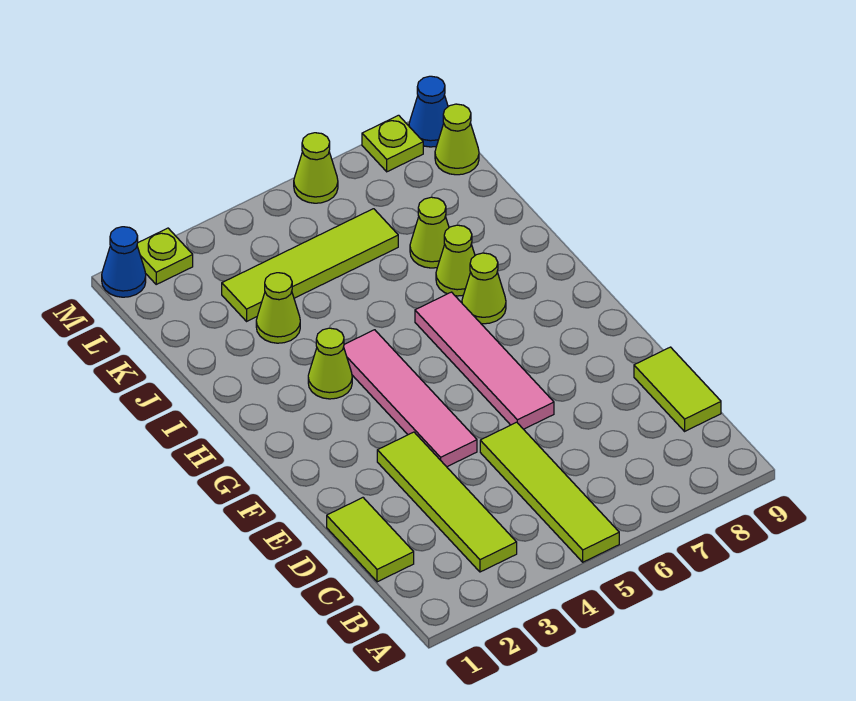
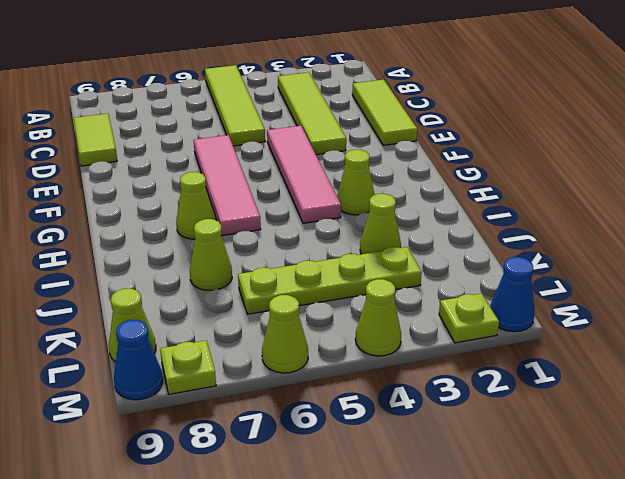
lime tile C1:D1 level 1 -> lime tile C1:E1 level 1
lime cone I7 level 1 -> lime cone M4 level 1
lime tile K3:K6 level 1 -> lime plate K3:K6 level 1

